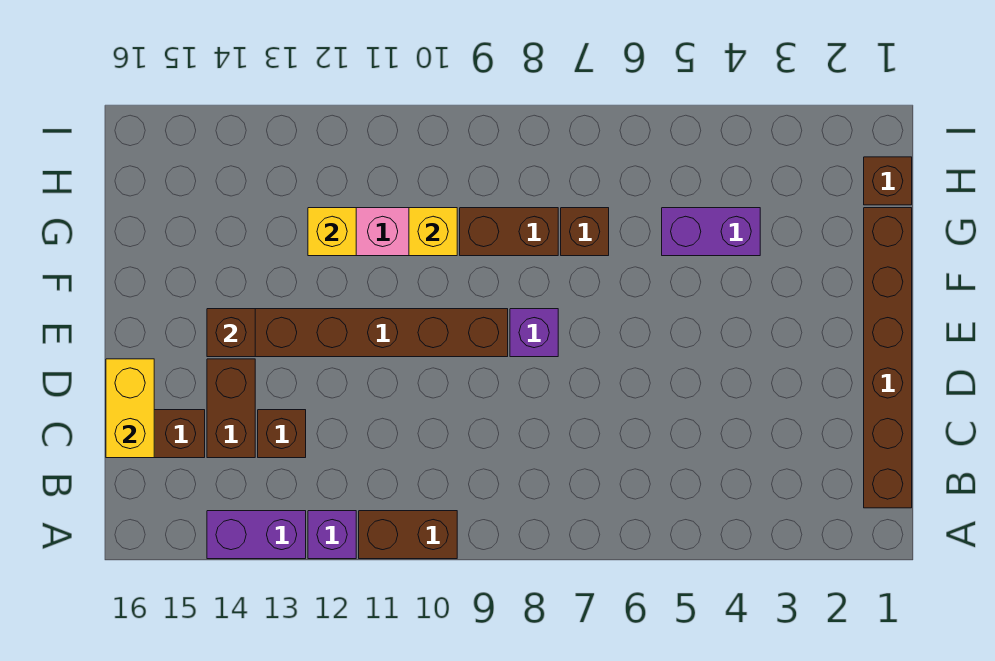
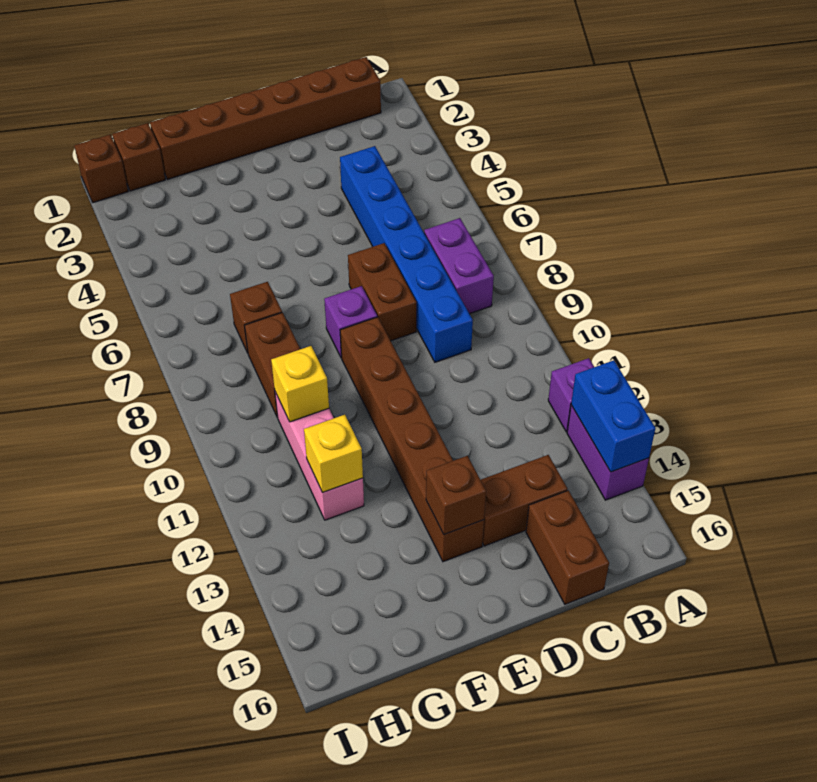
brown brick A10:A11 level 1 -> brown brick D7:D8 level 1
none -> blue brick A13:A14 level 2
none -> blue brick C4:C9 level 1
brown brick C13 level 1 -> brown brick I1 level 1
yellow brick C16:D16 level 2 -> none
purple brick G4:G5 level 1 -> purple brick B7:B8 level 1

